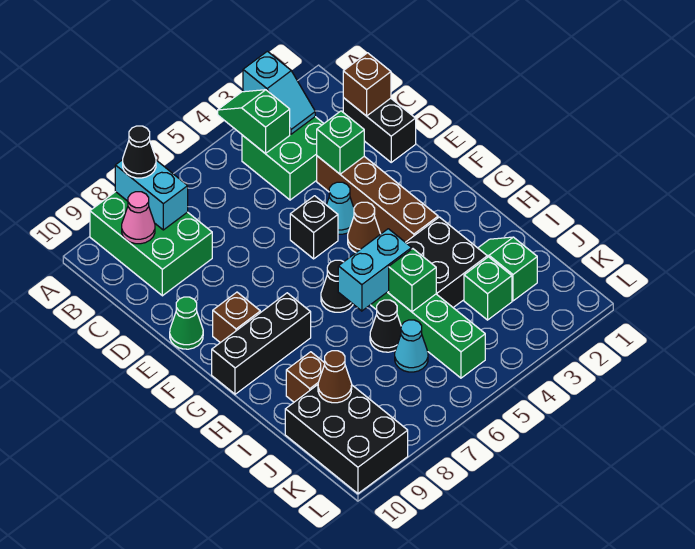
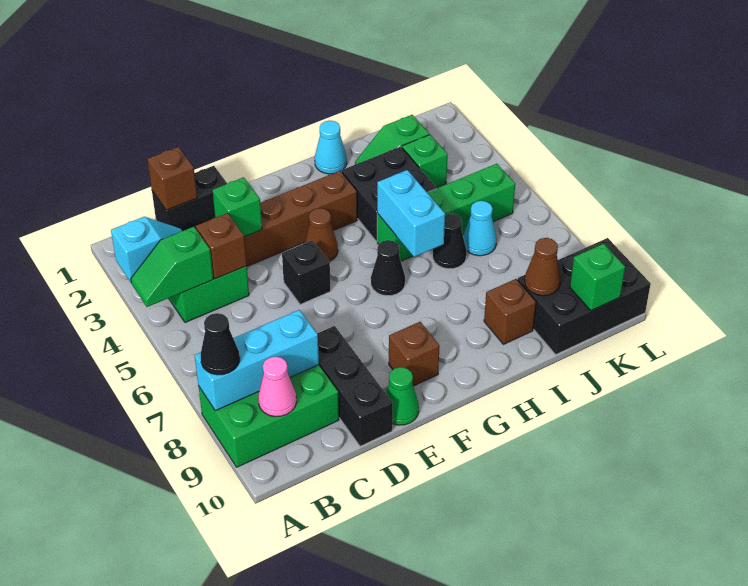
cyan brick A8:B8 level 2 -> cyan brick A8:C8 level 2
none -> brown brick C4 level 2
cyan cone E4 level 1 -> cyan cone H1 level 1
black brick G8:G10 level 1 -> black brick D8:D10 level 1
green brick I5 level 2 -> green brick K10 level 2

